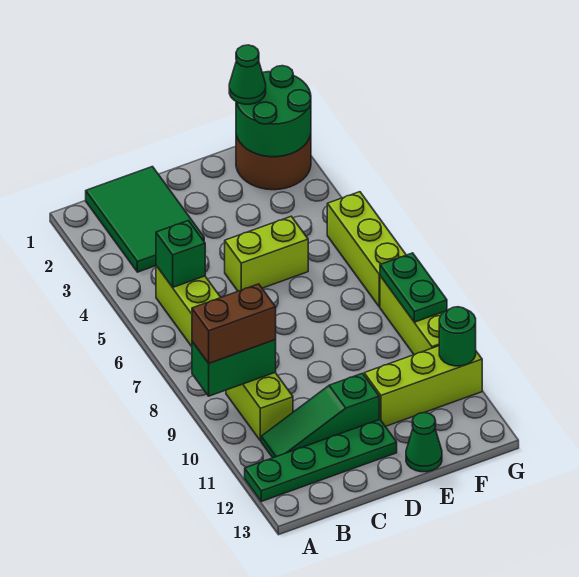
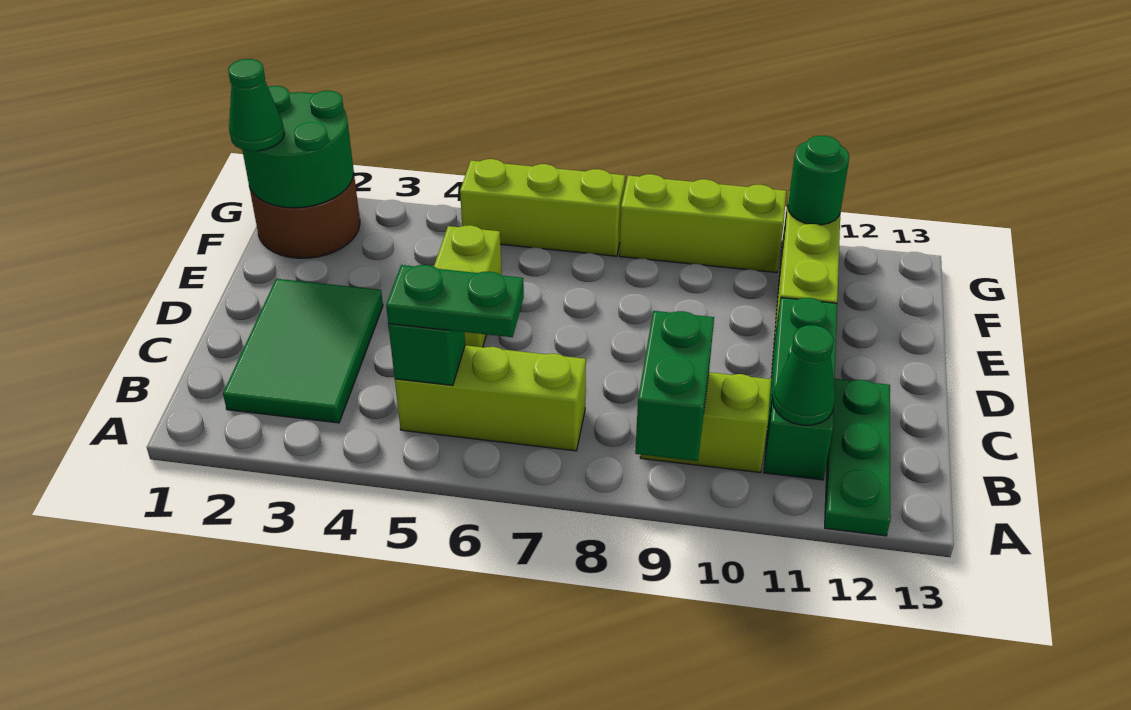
brown brick A9:B9 level 3 -> none
green plate A12:D12 level 1 -> green plate A12:C12 level 1
green tile B1:C3 level 1 -> green tile B2:D3 level 1
green slope B11:D11 level 1 top D -> green brick B11:D11 level 1
green cone E13 level 1 -> green cone B11 level 2
green plate G8:G9 level 2 -> green plate B5:B6 level 3

